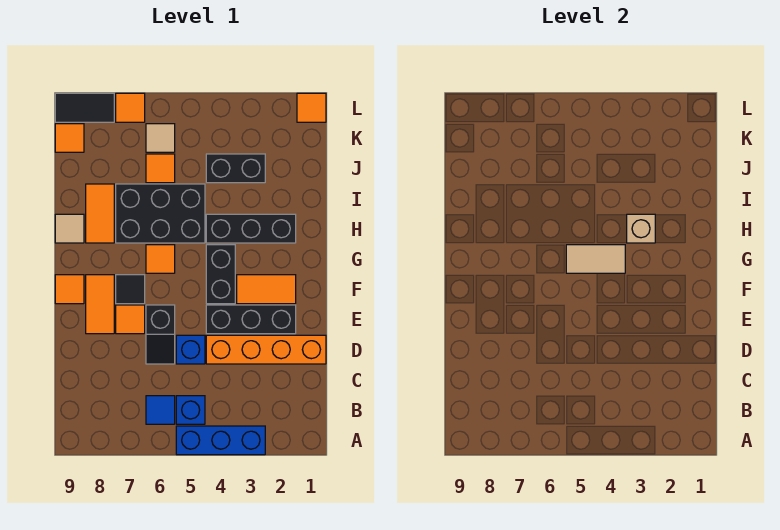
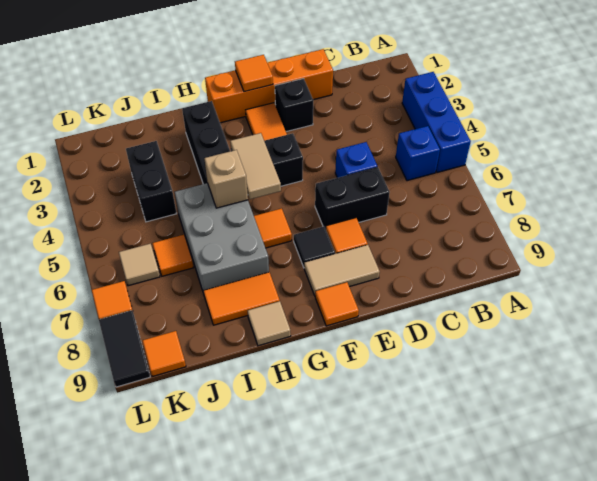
blue tile B6 level 1 -> none
orange brick D1:D4 level 1 -> orange brick D1:G1 level 1
black slope D6:E6 level 1 top E -> black brick D6:E6 level 1
black brick E2:E4 level 1 -> black brick E2 level 1
orange tile E8:F8 level 1 -> tan tile E8:F8 level 1
tan brick H3 level 2 -> tan brick H5 level 2
black brick H5:I7 level 1 -> grey brick H5:I7 level 1
orange tile L1 level 1 -> orange tile F1 level 2

